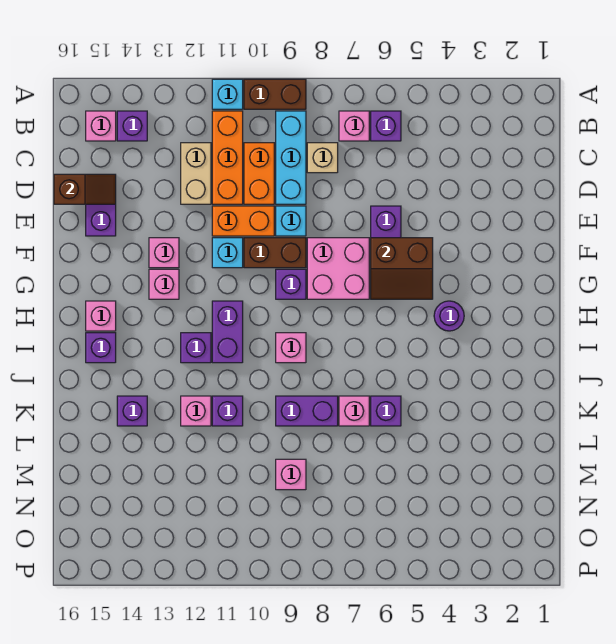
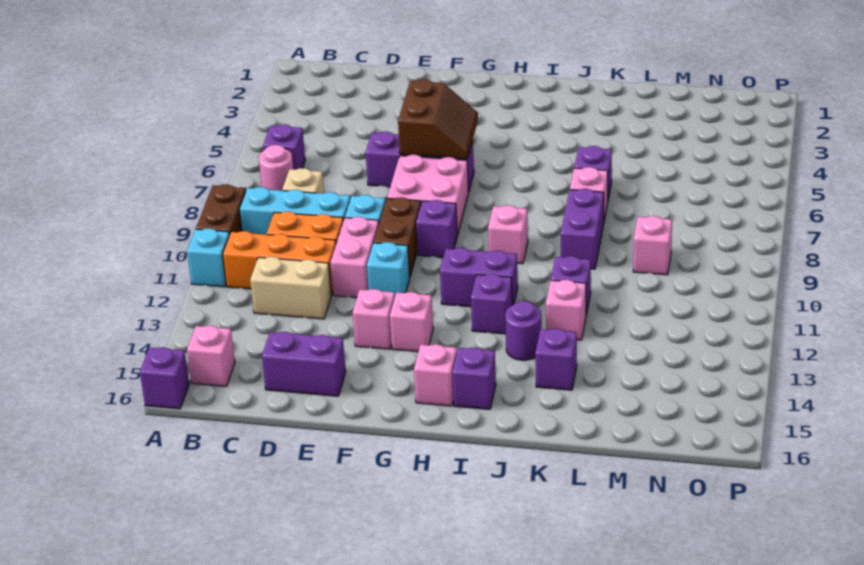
pink brick B7 level 1 -> pink round brick B7 level 1
purple brick B14 level 1 -> purple brick A16 level 1
brown slope D15:D16 level 2 top 16 -> none
orange brick E10:E11 level 1 -> pink brick E10:E11 level 1
purple round brick H4 level 1 -> purple round brick J13 level 1

